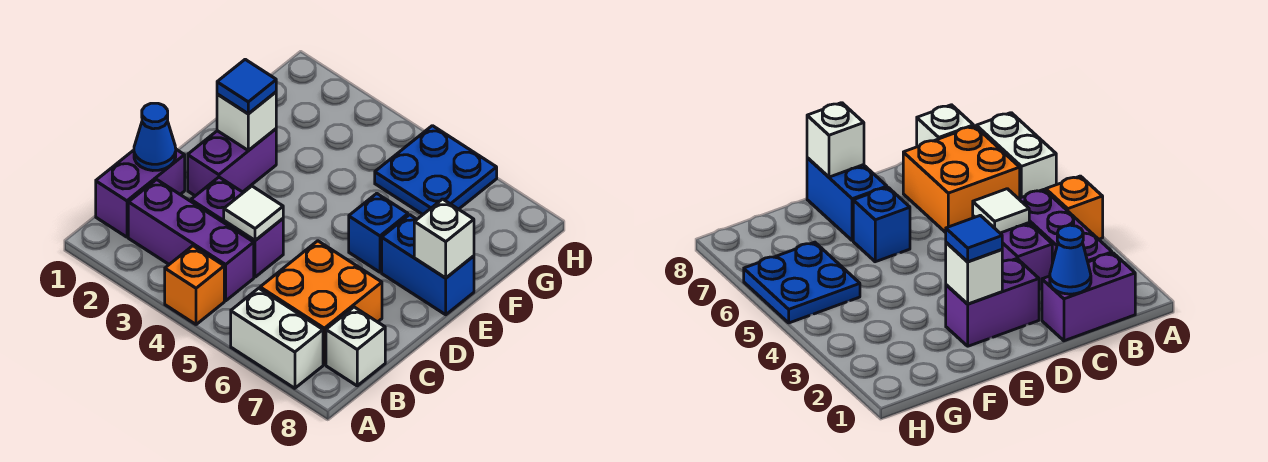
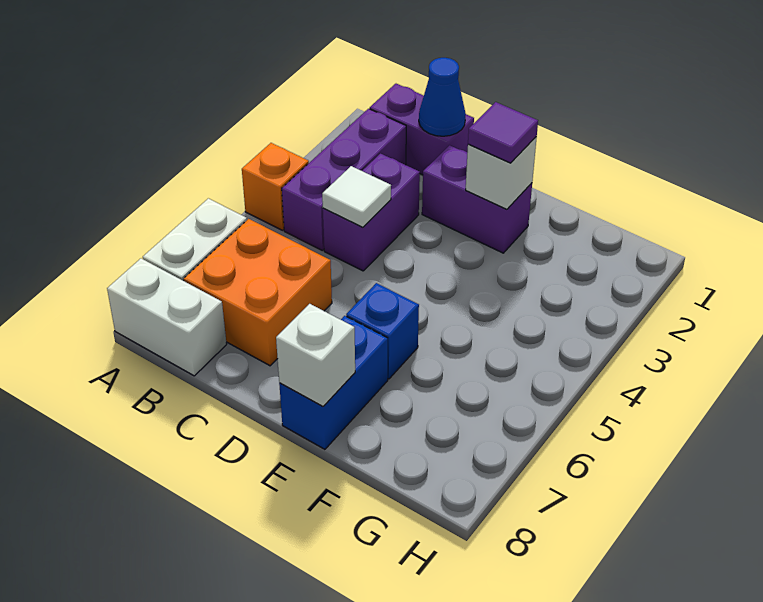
white brick B8 level 1 -> white brick A8:B8 level 1
blue tile E2 level 3 -> purple tile E2 level 3
blue plate G5:H6 level 1 -> none

